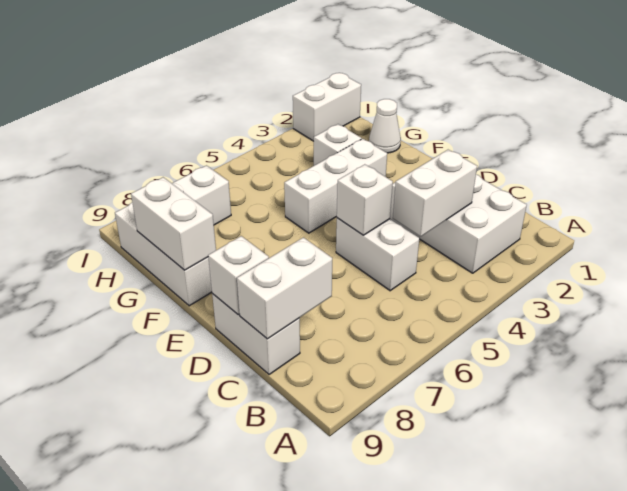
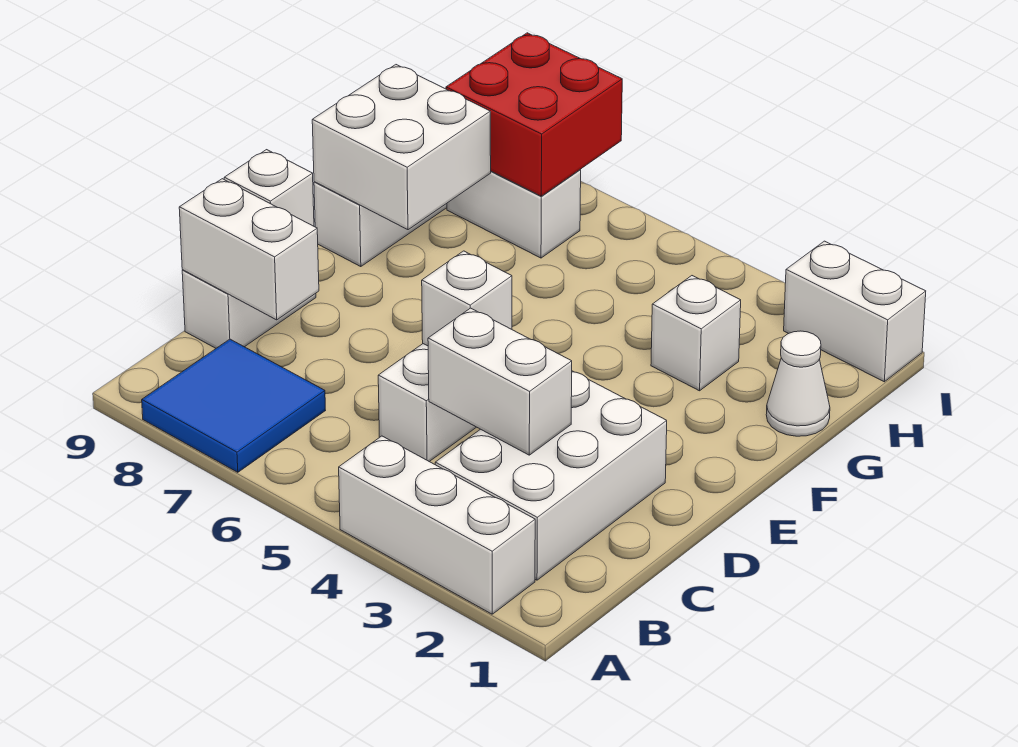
none -> blue tile A7:B8 level 1
white brick F3:F5 level 1 -> white brick A2:A4 level 1
white brick F9:G9 level 2 -> white brick F8:G9 level 2
none -> red brick H7:I8 level 2

